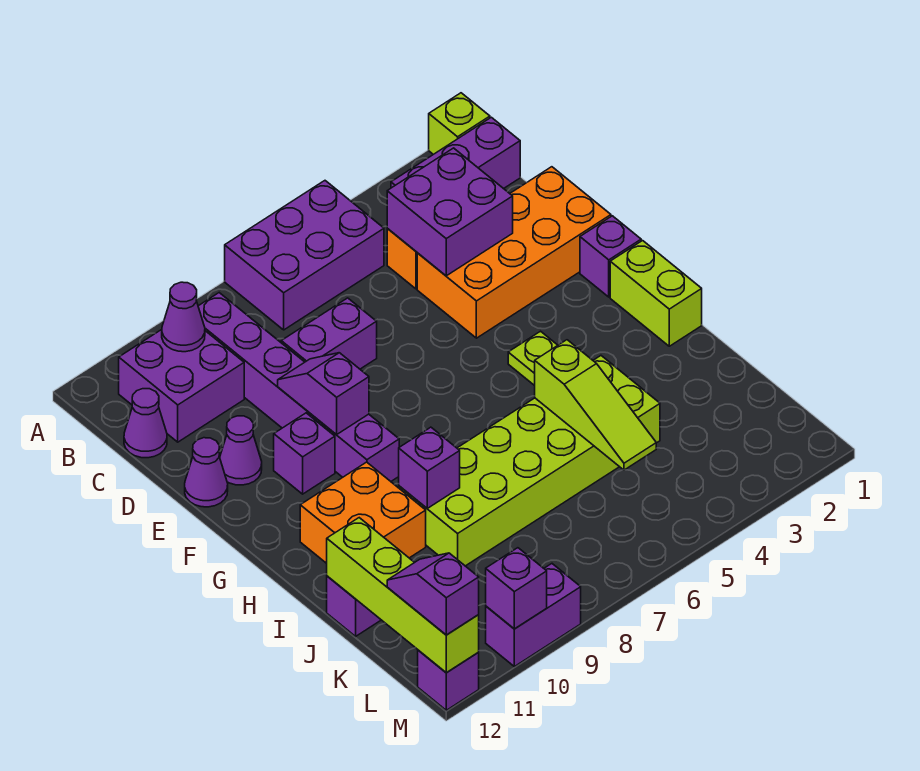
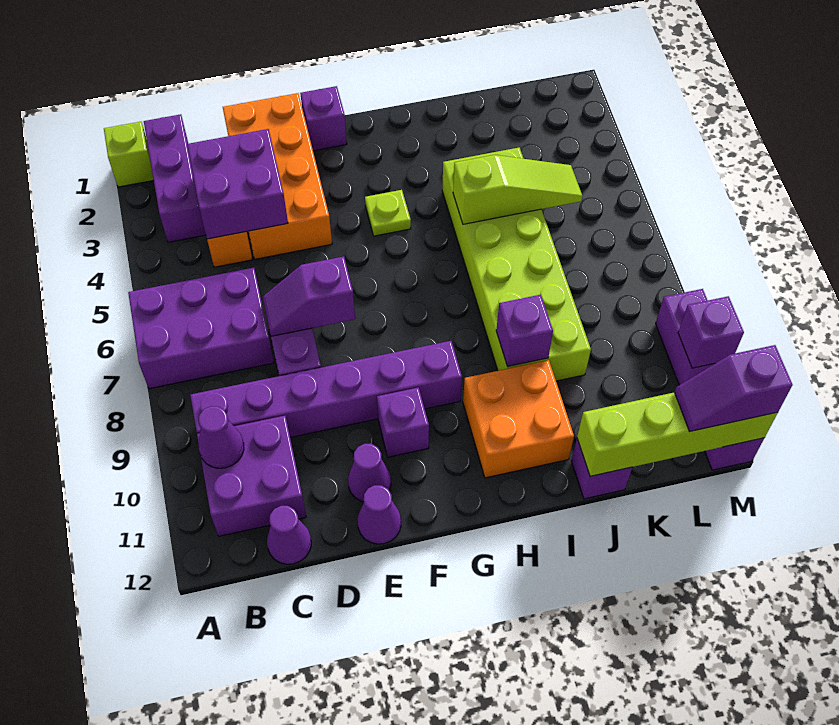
purple brick A5:B7 level 1 -> purple brick A6:C7 level 1
purple slope E9:F9 level 2 top F -> purple slope D7:E7 level 2 top E
lime brick G1:H1 level 1 -> none

